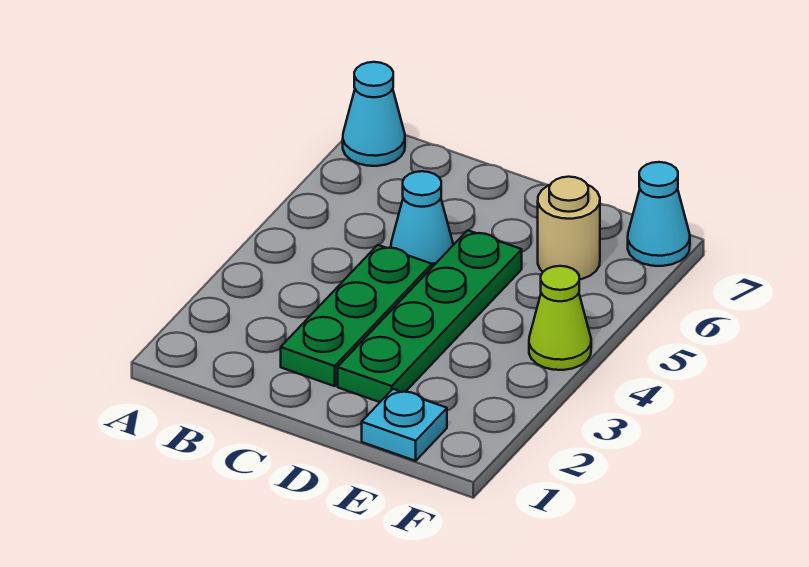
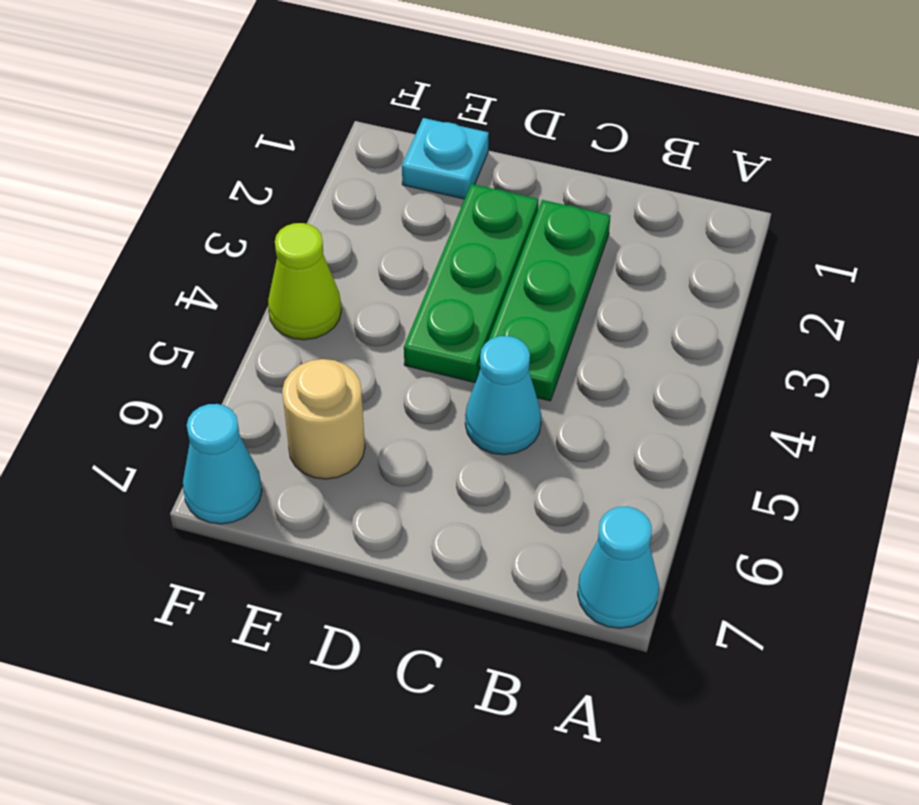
green plate D2:D5 level 1 -> green plate D2:D4 level 1

